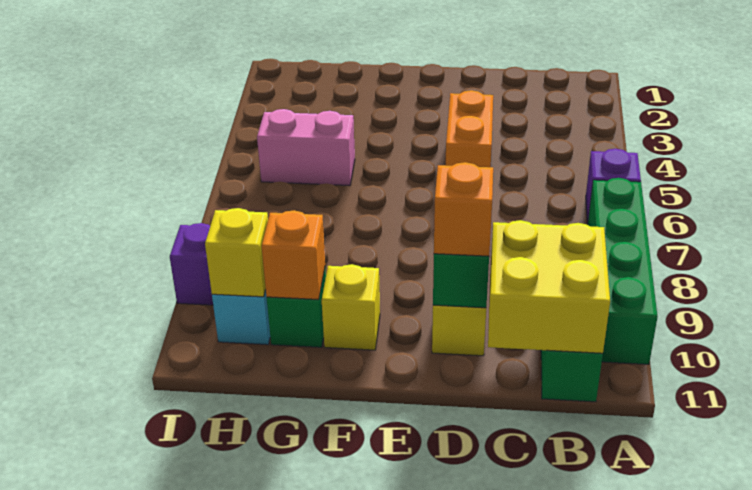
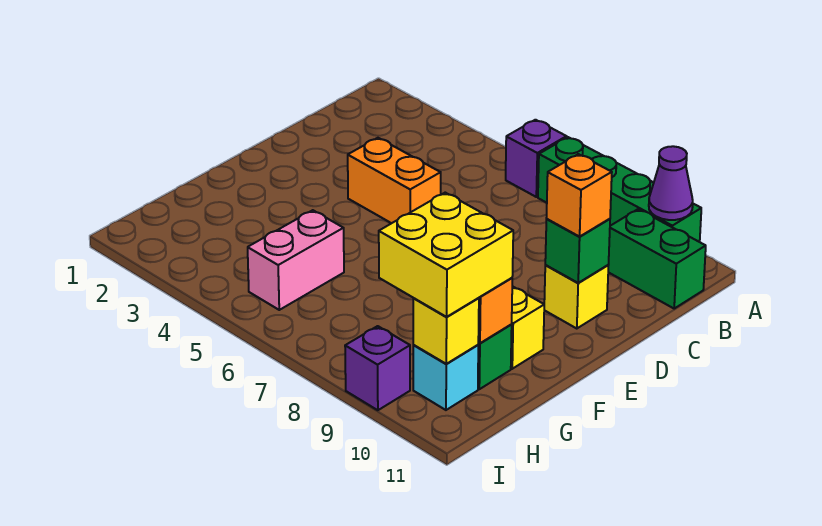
none -> purple cone A10 level 2
yellow brick B10:C11 level 2 -> yellow brick G9:H10 level 3

